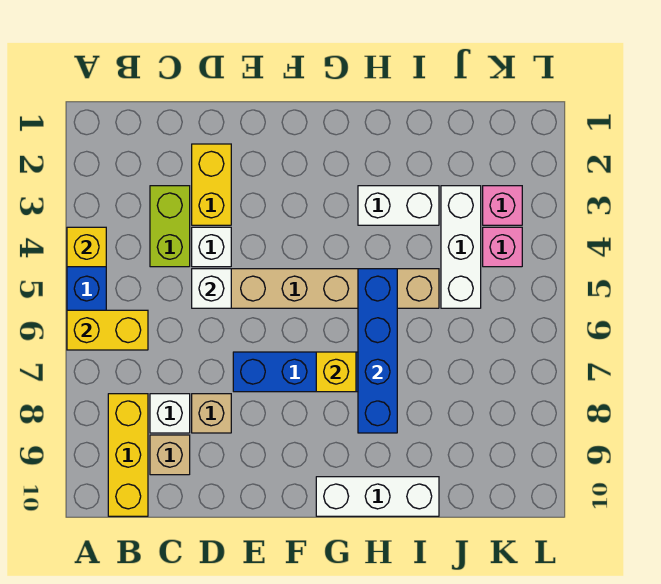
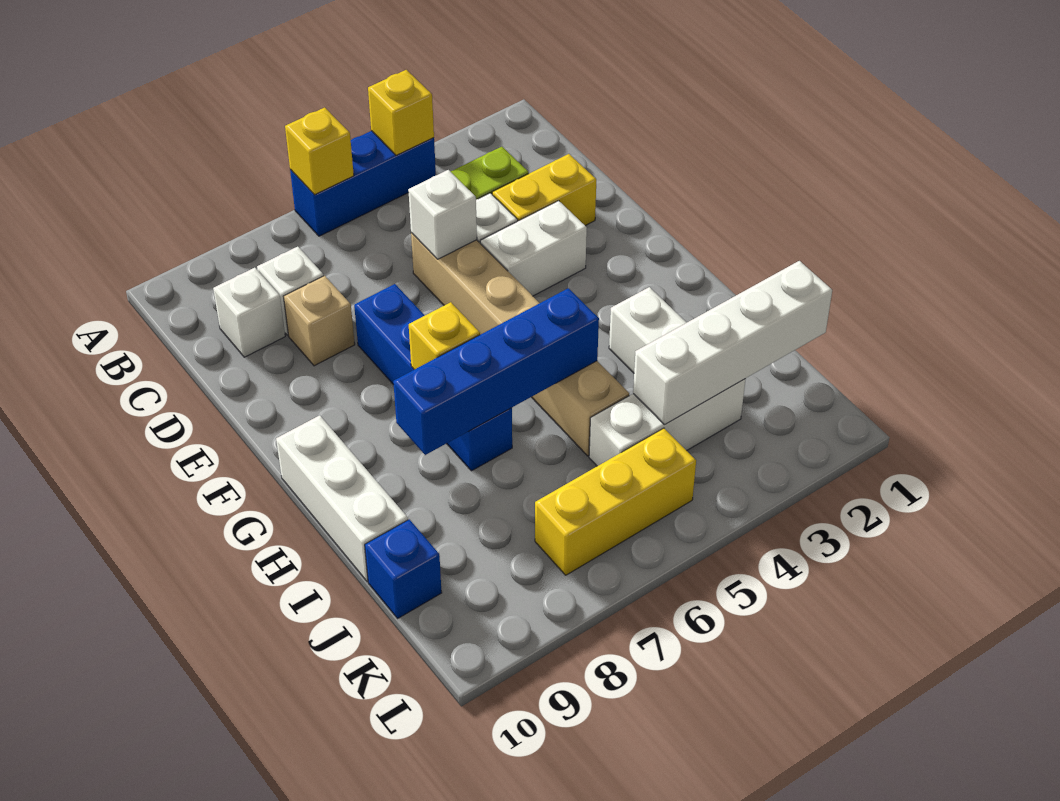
yellow brick A6:B6 level 2 -> yellow brick A6 level 2
yellow brick B8:B10 level 1 -> yellow brick K5:K7 level 1
tan brick C9 level 1 -> white brick C9 level 1
none -> white brick E3:E4 level 1
none -> white brick J1:J4 level 2
none -> blue brick J10 level 1
pink brick K3 level 1 -> none
pink brick K4 level 1 -> none

